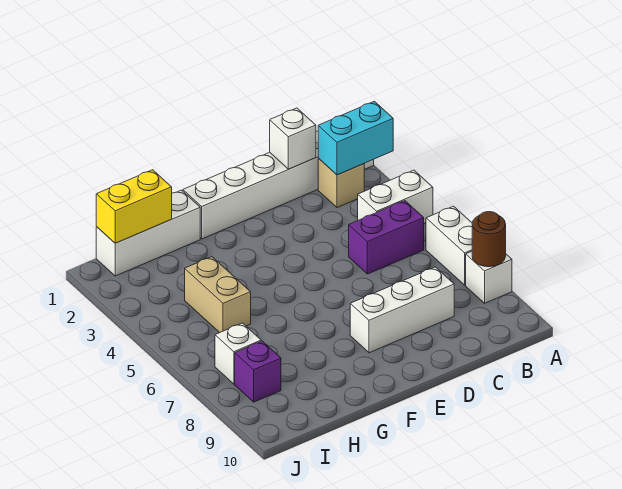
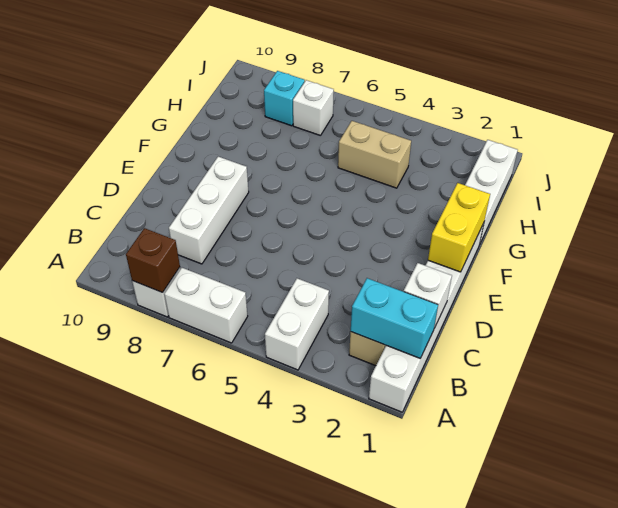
cyan brick A2:B2 level 2 -> cyan brick B1:B2 level 2
brown round brick A8 level 2 -> brown brick A8 level 2
purple brick B5:C5 level 1 -> none
yellow brick H1:I1 level 2 -> yellow brick E1:F1 level 2
purple brick I8 level 1 -> cyan brick I8 level 1

